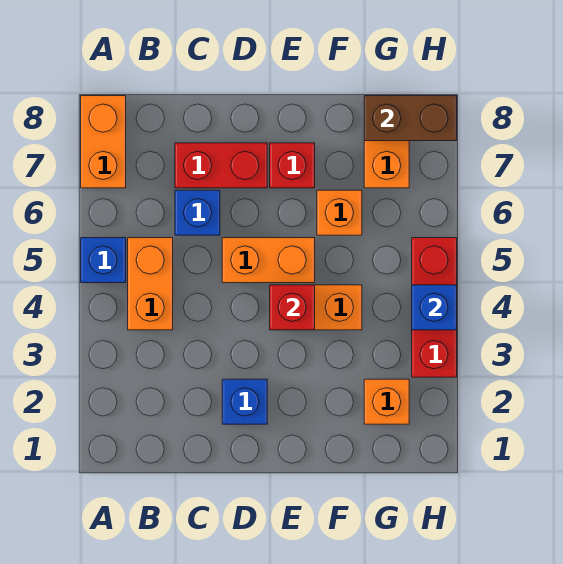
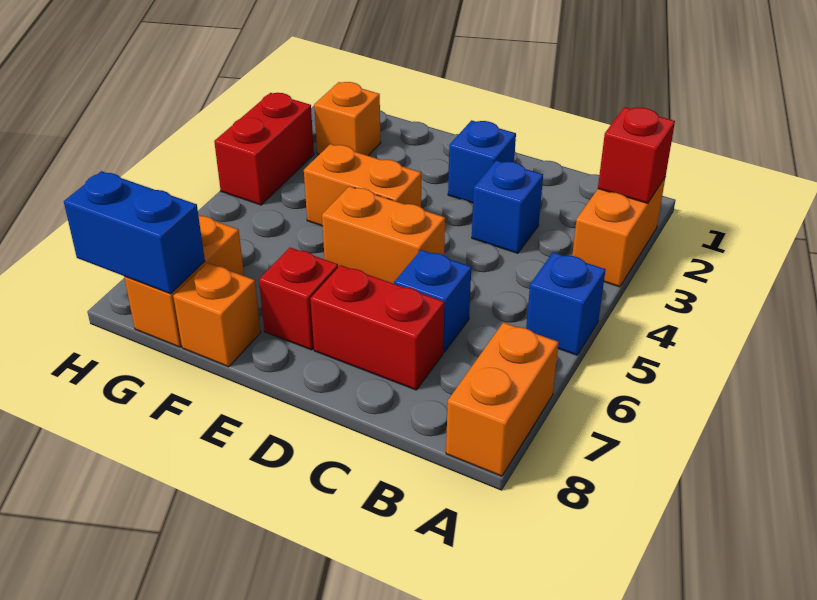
orange brick B4:B5 level 1 -> orange brick A2:A3 level 1
red brick E4 level 2 -> red brick A2 level 2
orange brick F6 level 1 -> orange brick F8 level 1
brown brick G8:H8 level 2 -> blue brick G8:H8 level 2
red brick H3:H5 level 1 -> red brick H3:H4 level 1
blue brick H4 level 2 -> blue brick C3 level 1

